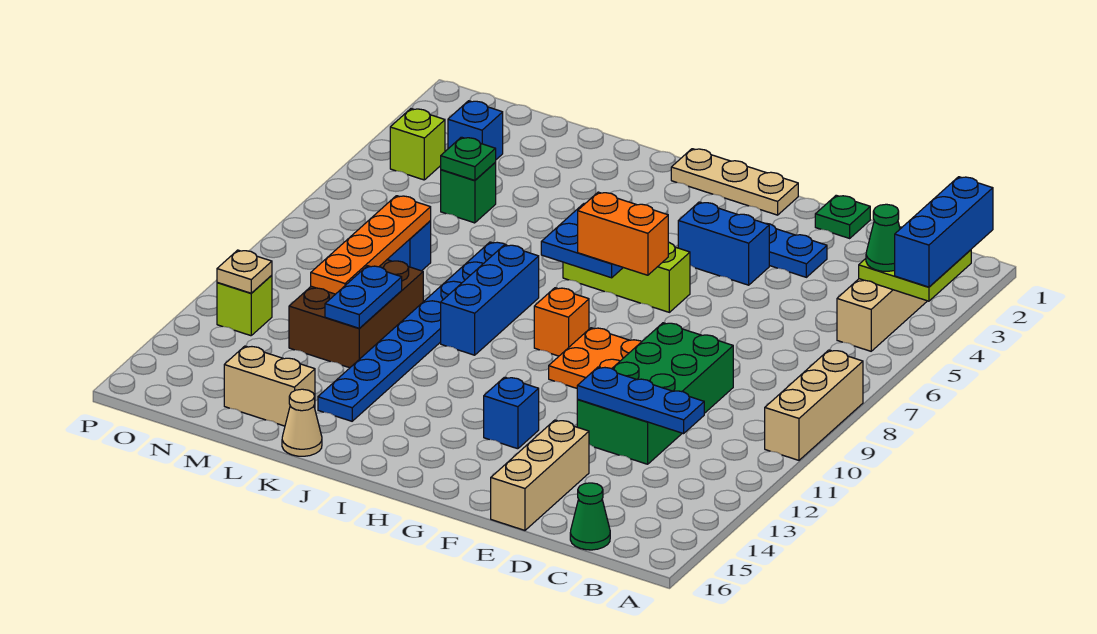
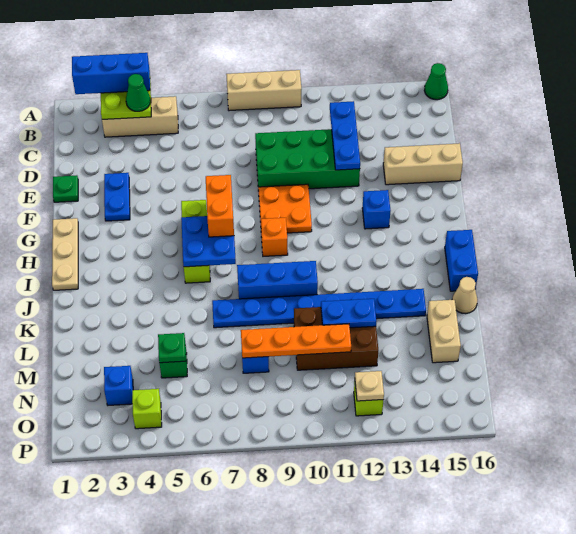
green cone C16 level 1 -> green cone A16 level 1
blue brick F4:G4 level 1 -> blue brick I16:J16 level 1

